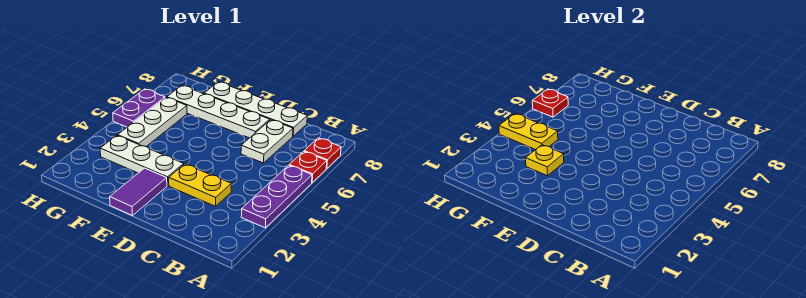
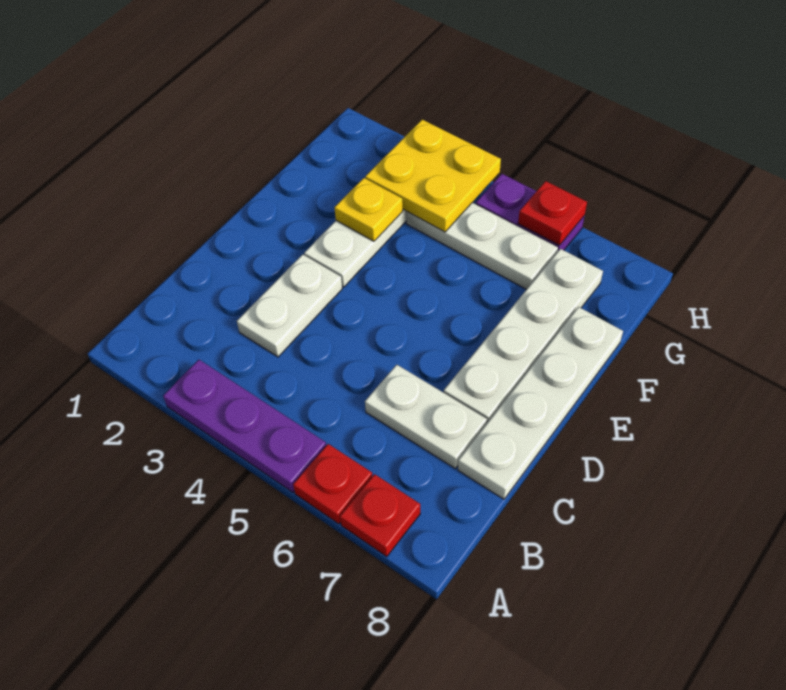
yellow plate C3:D3 level 1 -> white plate C3:D3 level 1
purple tile E1:E2 level 1 -> none
yellow plate G4:H4 level 2 -> yellow plate G3:H4 level 2

